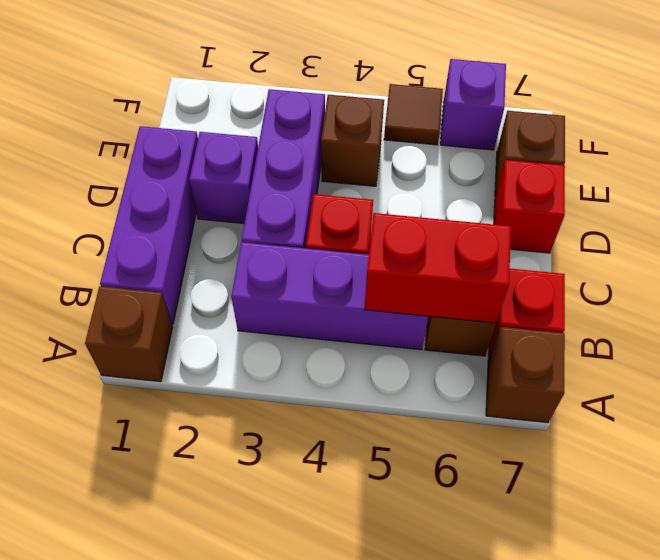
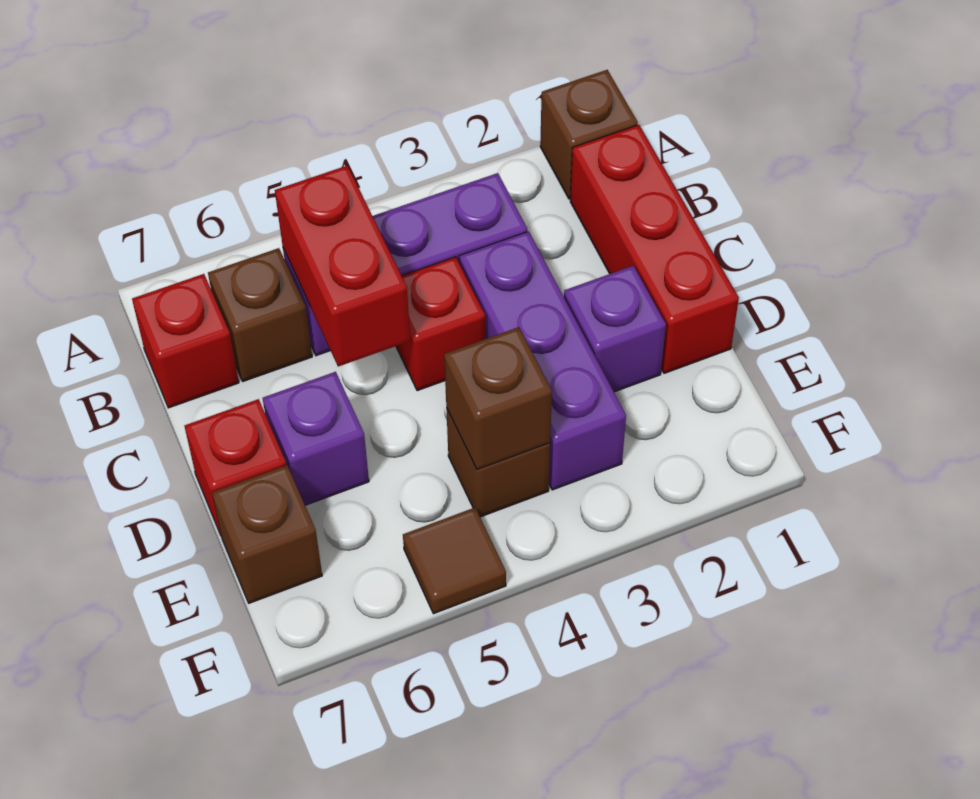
brown brick A7 level 1 -> brown brick E4 level 2
purple brick B1:D1 level 1 -> red brick B1:D1 level 1
red brick B5:B6 level 2 -> red brick B5:C5 level 2
purple brick F6 level 1 -> purple brick D6 level 1

